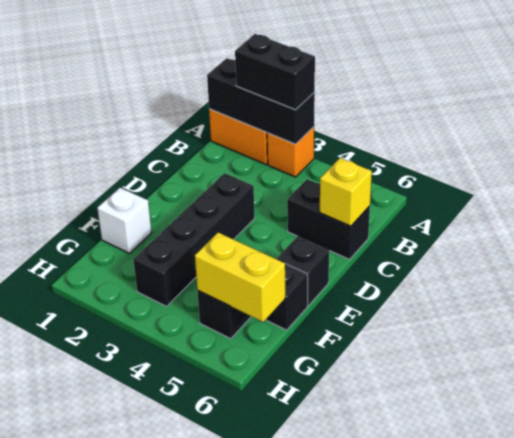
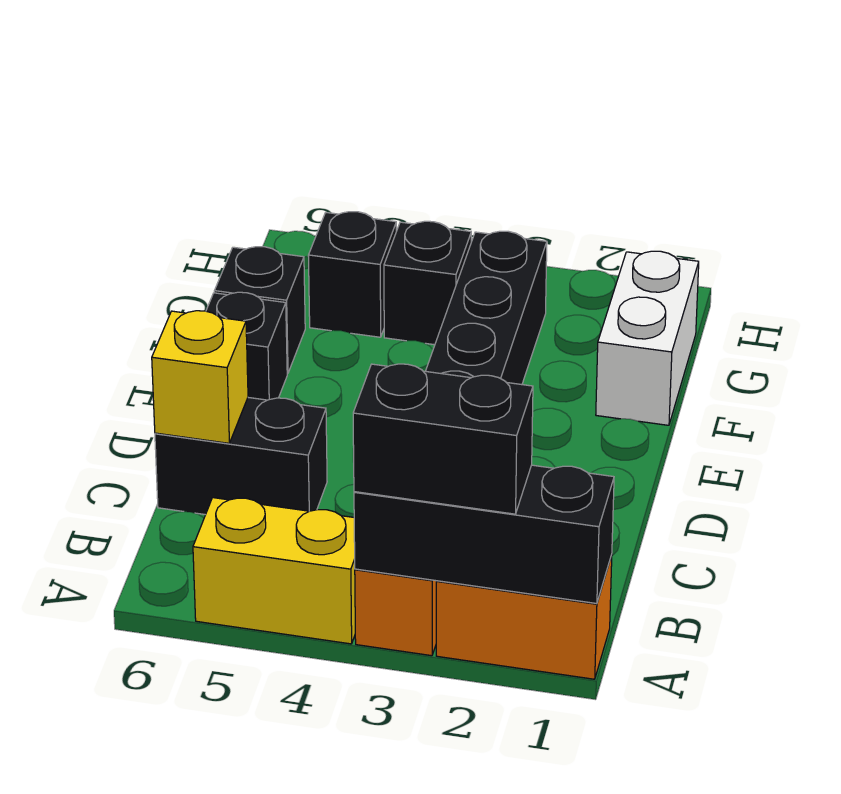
white brick F1 level 1 -> white brick F1:G1 level 1
none -> black brick G4 level 1
yellow brick G5:G6 level 2 -> yellow brick A4:A5 level 1

